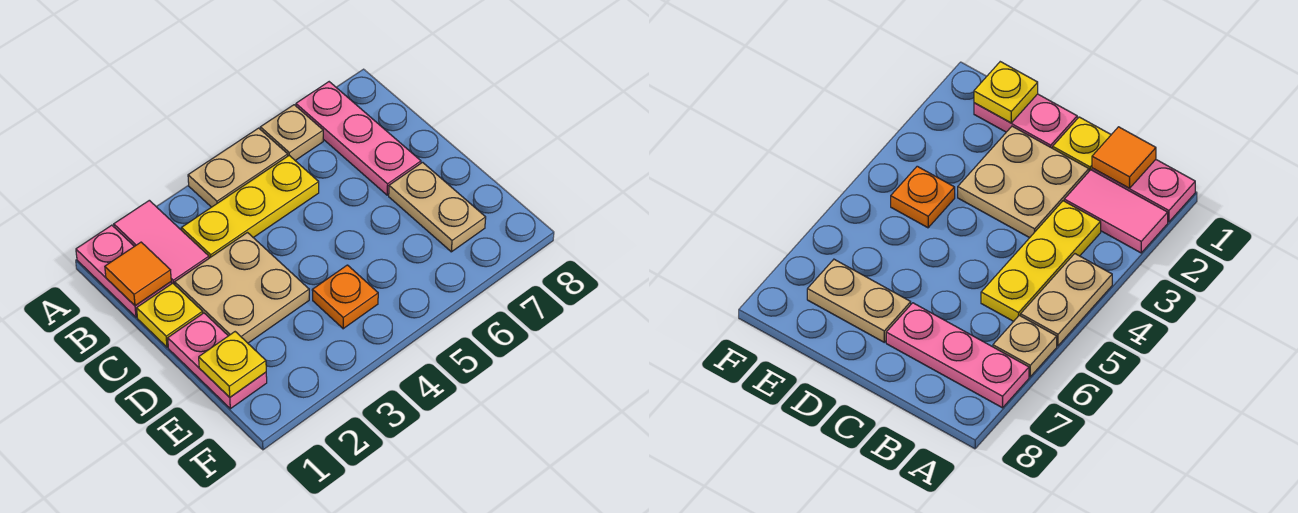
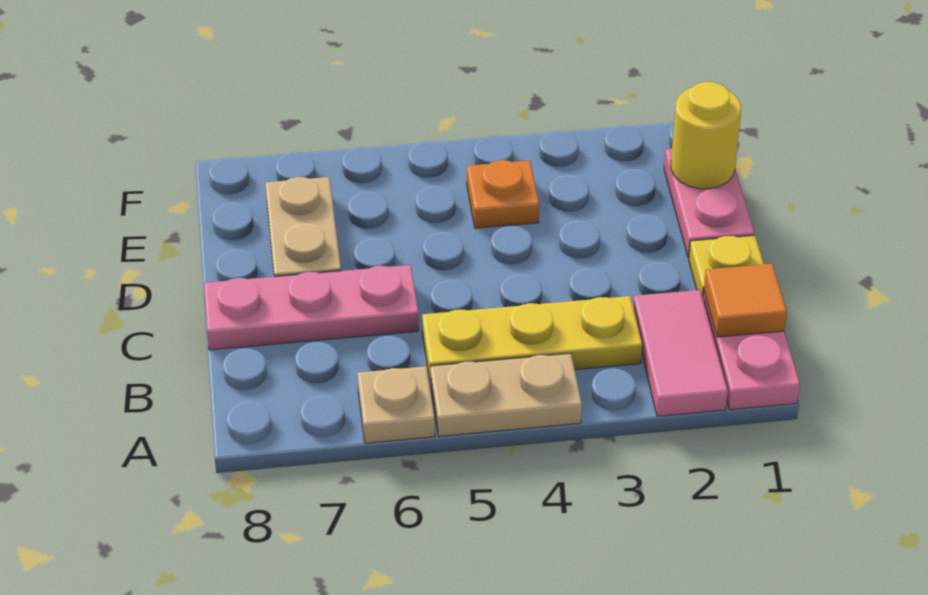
pink plate A7:C7 level 1 -> pink plate C6:C8 level 1
tan plate C2:D3 level 1 -> none
yellow plate E1 level 2 -> yellow round brick E1 level 2

